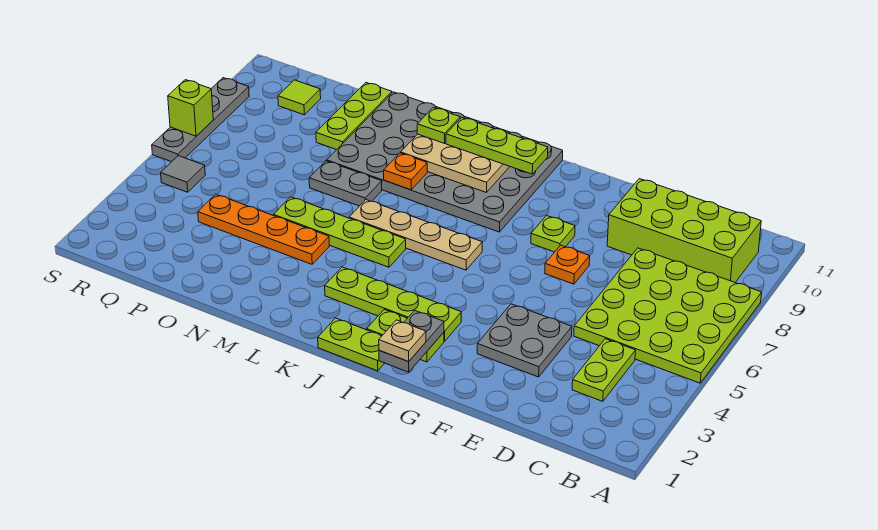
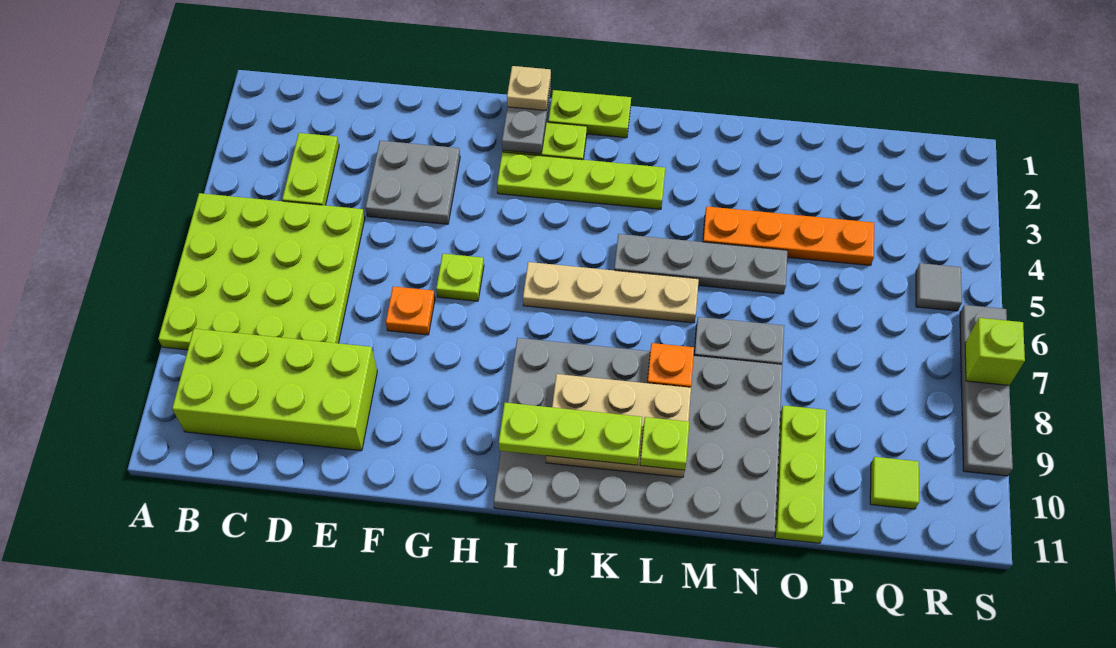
lime plate G8 level 1 -> lime plate G6 level 1
lime plate K5:N5 level 1 -> grey plate K5:N5 level 1

